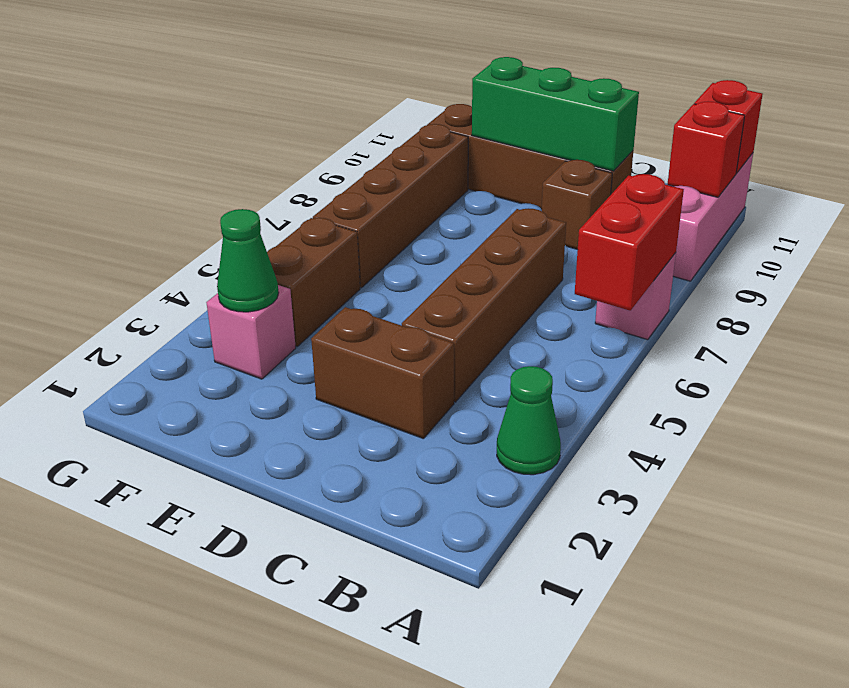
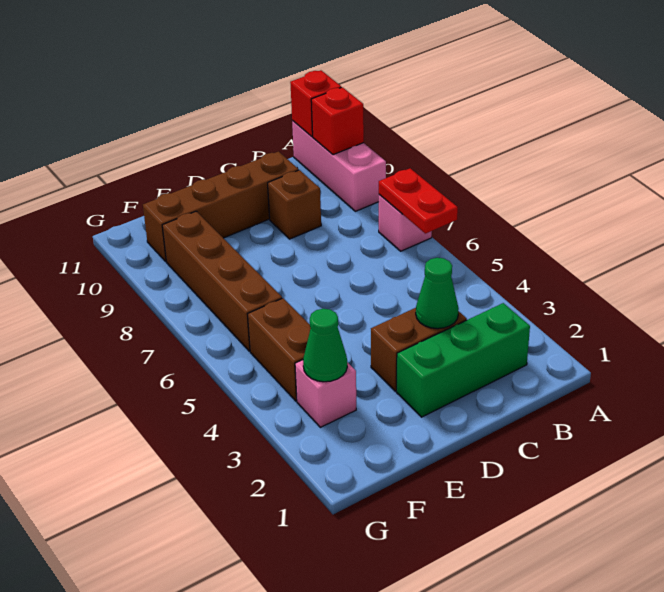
green cone A3 level 1 -> green cone C3 level 2
red brick A6:A7 level 2 -> red plate A6:A7 level 2
brown brick C4:C7 level 1 -> none
green brick C10:E10 level 2 -> green brick B2:D2 level 1

